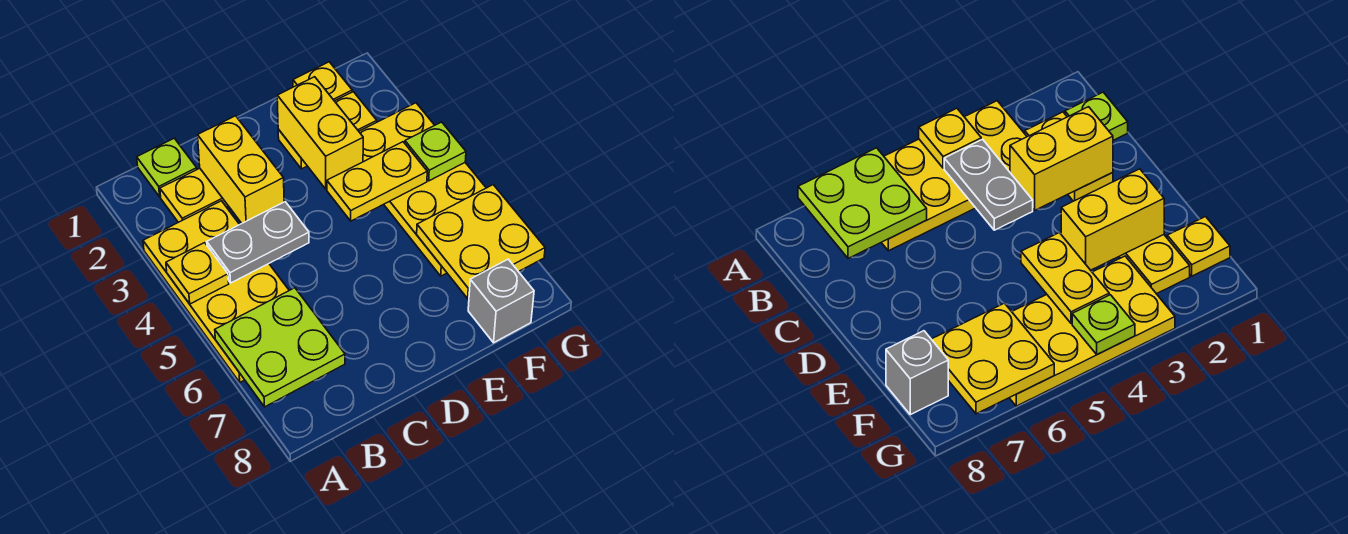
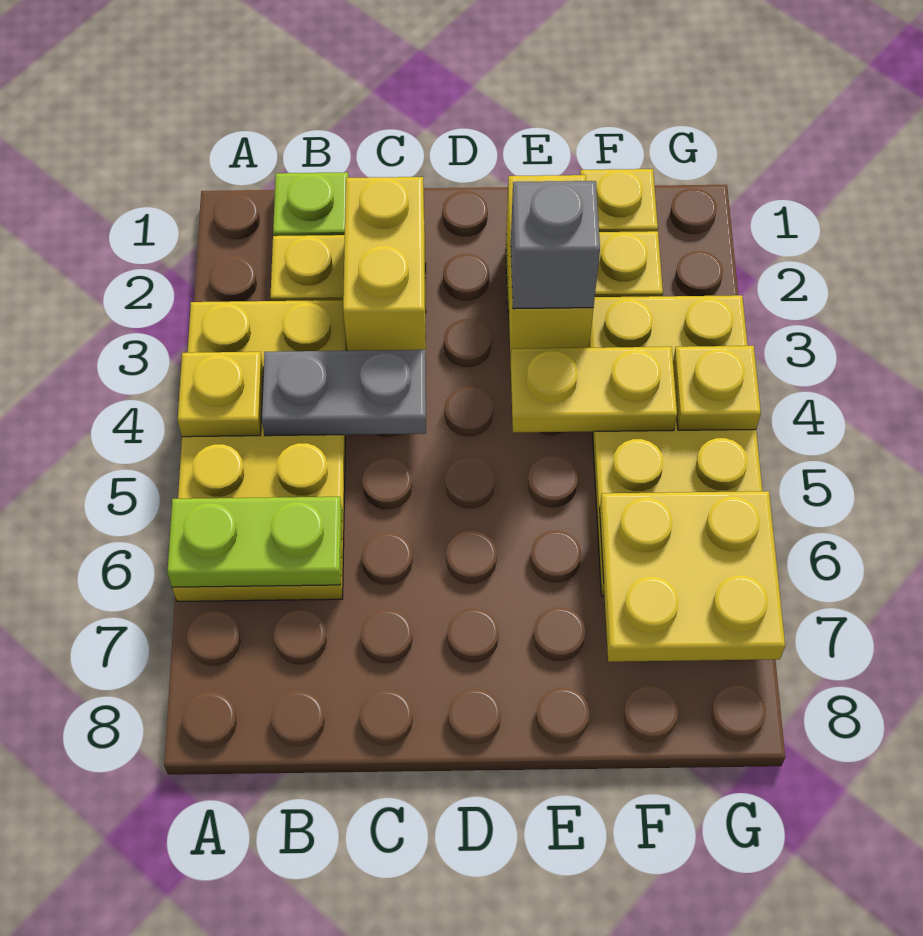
lime plate A6:B7 level 2 -> lime plate A6:B6 level 2
grey brick F8 level 1 -> grey brick E3 level 3
lime plate G4 level 2 -> yellow plate G4 level 2

